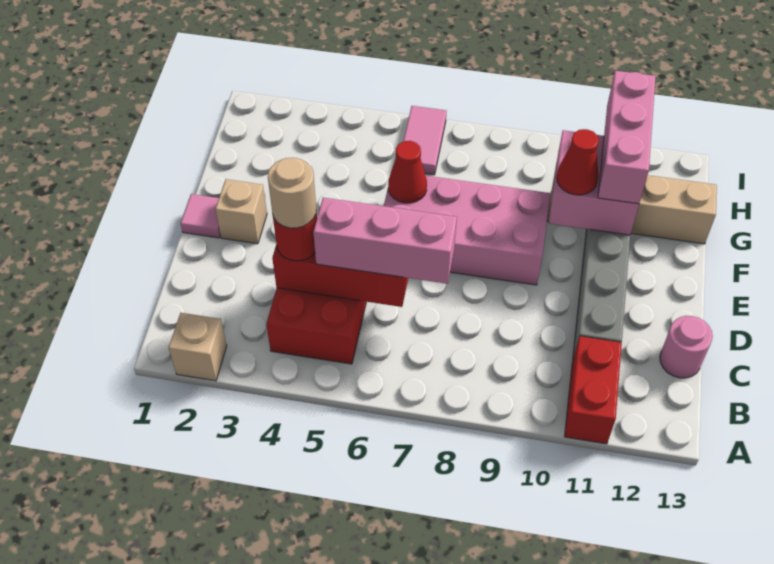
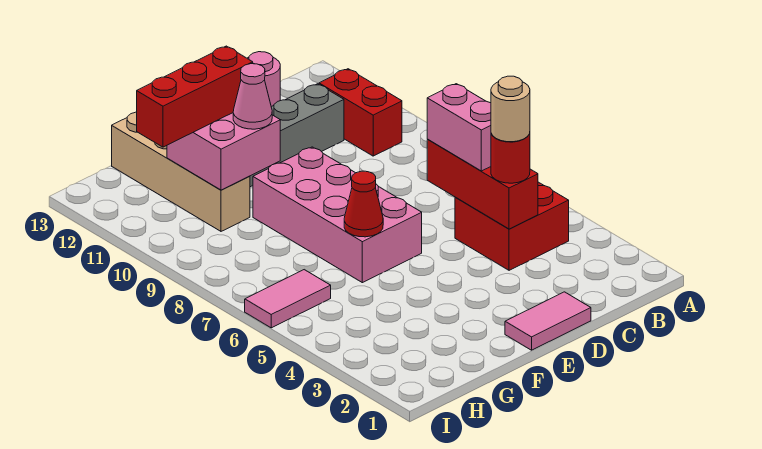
tan brick A2 level 1 -> none
red brick A11:B11 level 1 -> red brick B10:B11 level 1
pink brick C5:C7 level 3 -> pink brick C5:C6 level 3
pink tile E1 level 1 -> pink tile D1:E1 level 1
tan brick E2 level 1 -> none
red cone F10 level 3 -> pink cone F10 level 3
pink brick F11:H11 level 3 -> red brick F11:H11 level 3

